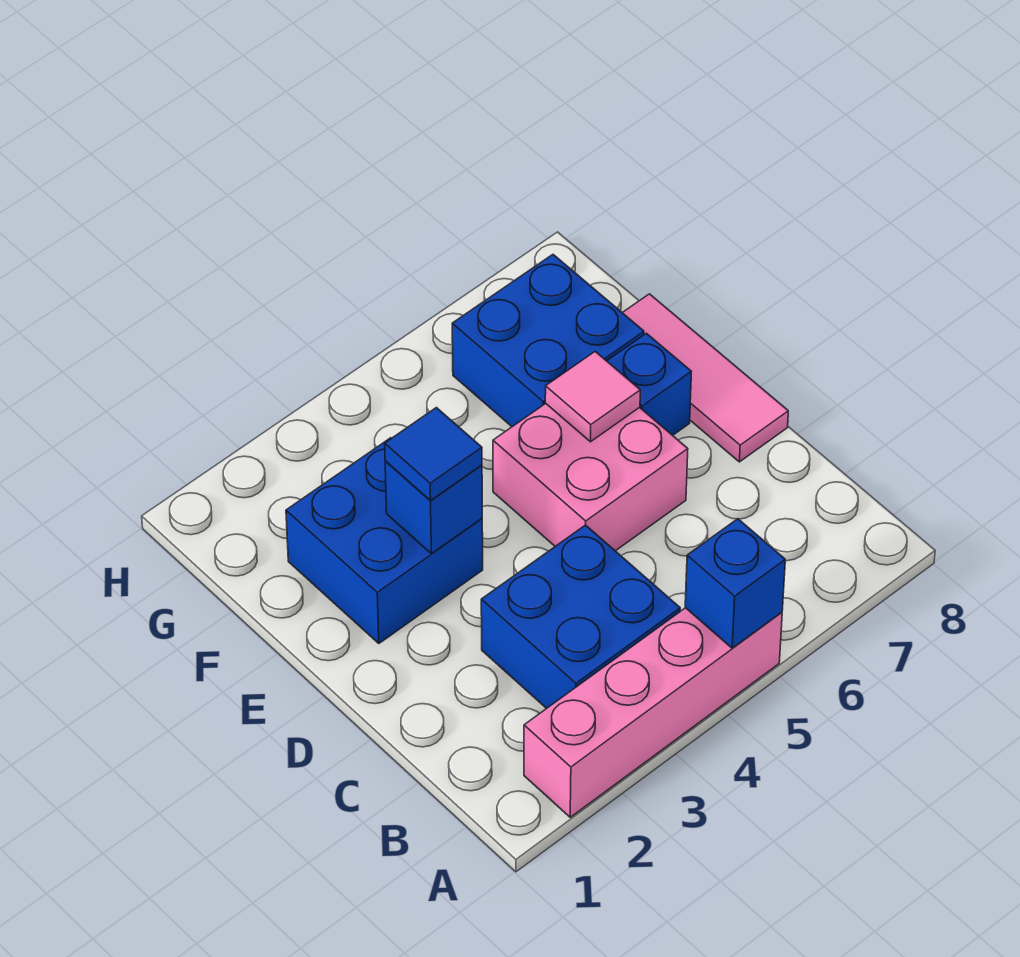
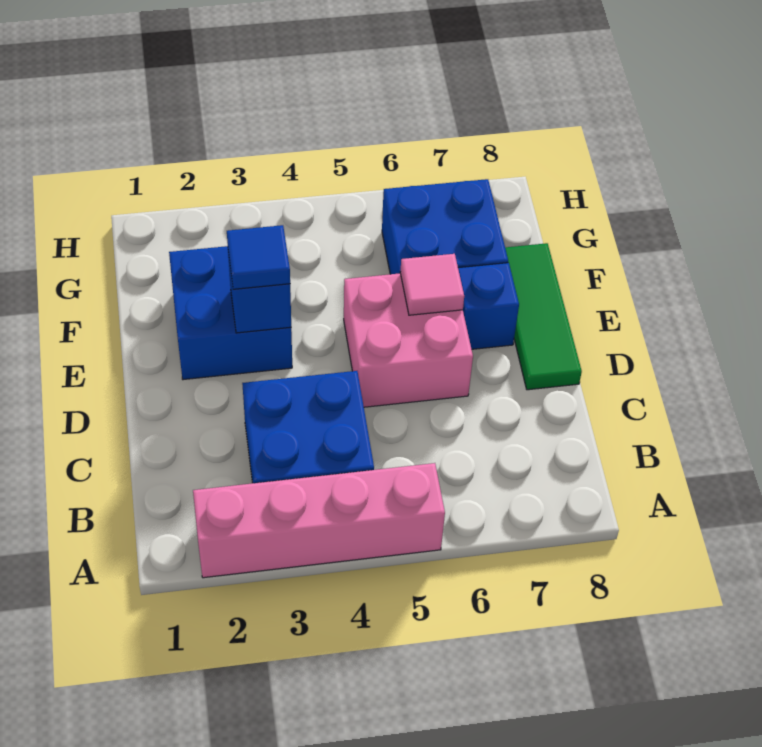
blue brick A5 level 2 -> none
pink tile D8:F8 level 1 -> green tile D8:F8 level 1

